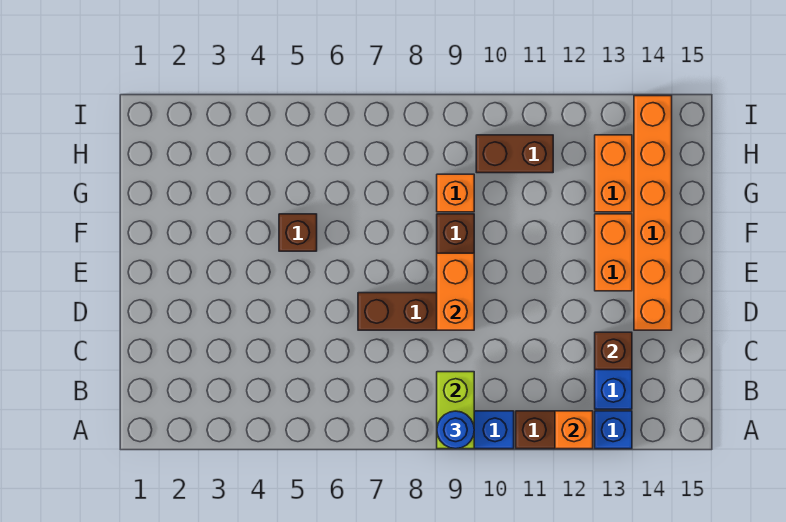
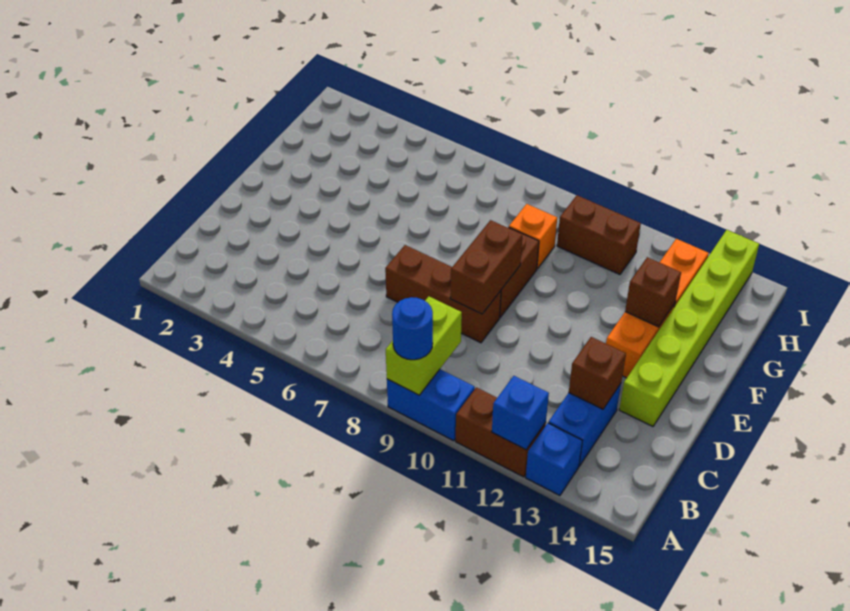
orange brick A12 level 2 -> blue brick A12 level 2
orange brick D9:E9 level 2 -> brown brick D9:E9 level 2
orange brick D14:I14 level 1 -> lime brick D14:I14 level 1
brown brick F5 level 1 -> brown brick F13 level 2

